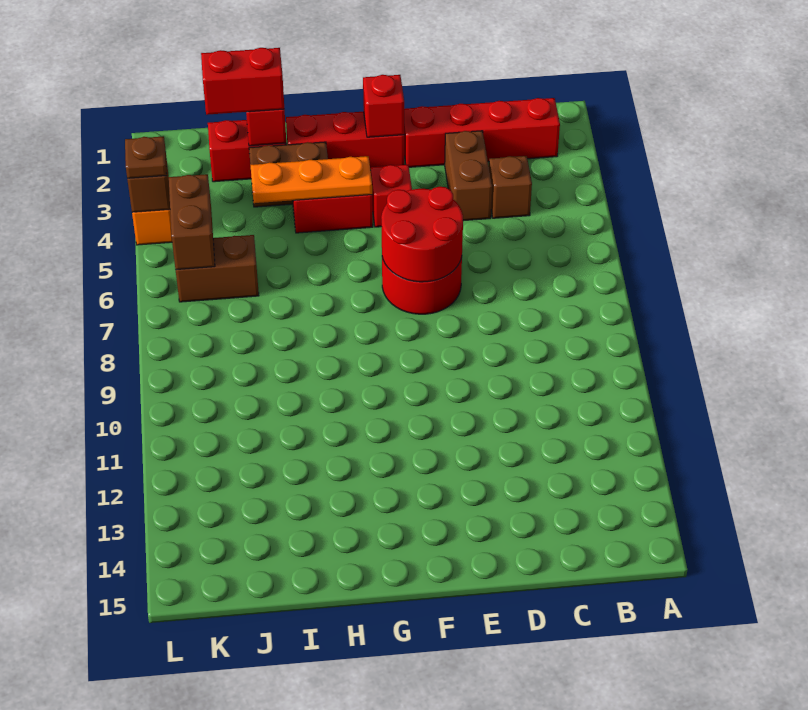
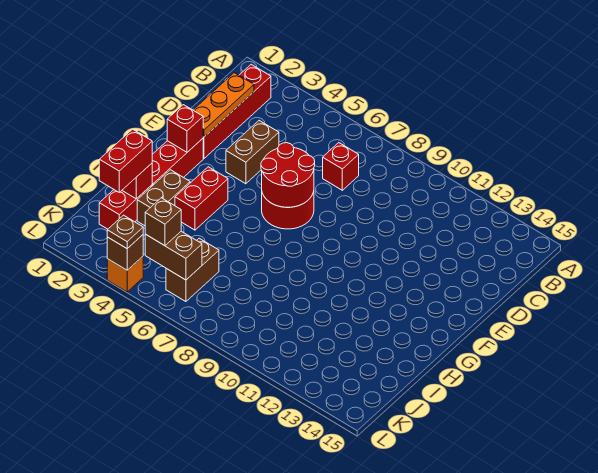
brown brick C4 level 1 -> brown brick K5 level 3
brown brick D3:D4 level 1 -> brown brick D4:E4 level 1
red brick F4 level 1 -> red brick C7 level 1
orange plate G4:I4 level 2 -> orange plate C2:E2 level 2

